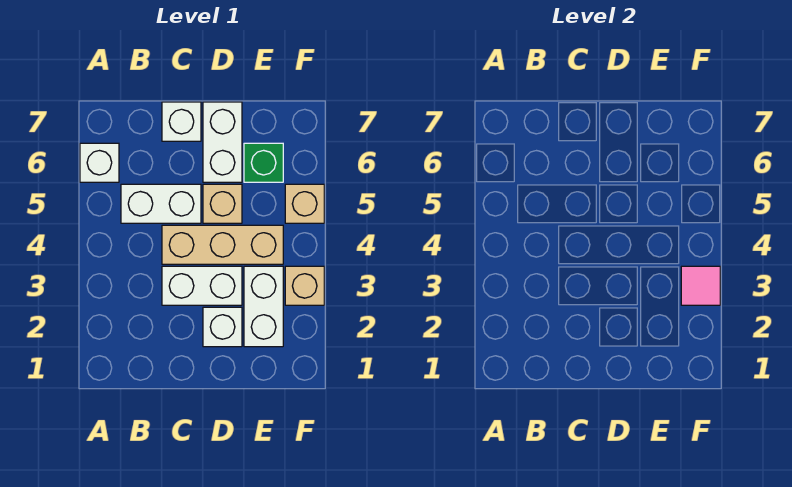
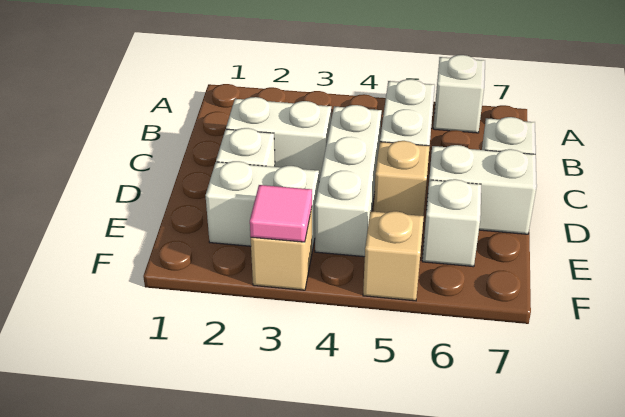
white brick C3:D3 level 1 -> white brick C2:C3 level 1
tan brick C4:E4 level 1 -> white brick C4:E4 level 1
green brick E6 level 1 -> white brick E6 level 1

